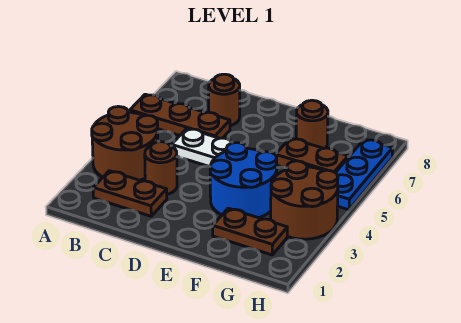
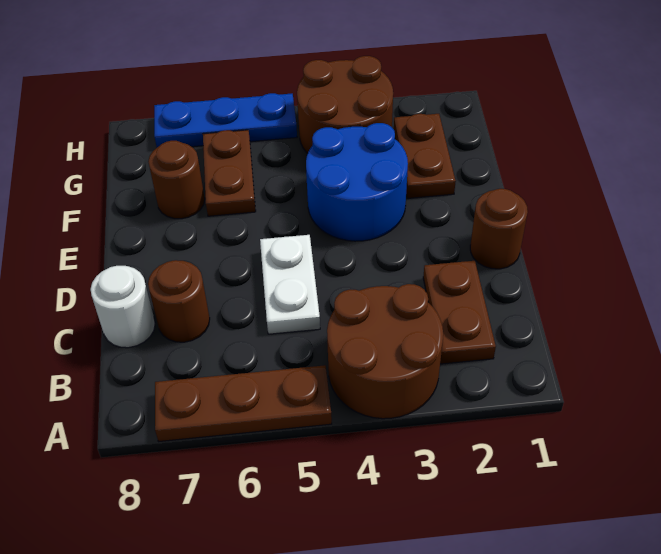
brown plate A6:C6 level 1 -> brown plate A5:A7 level 1
brown round brick C3 level 1 -> brown round brick D1 level 1
none -> white round brick C8 level 1

